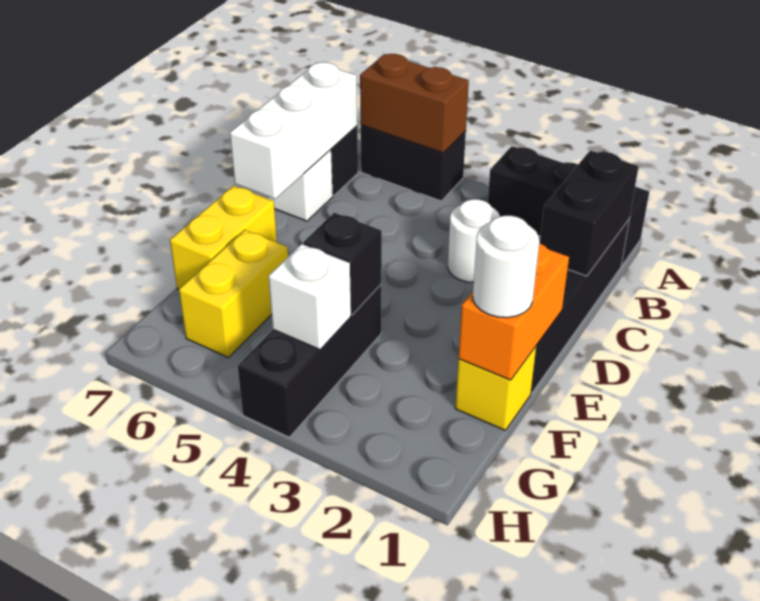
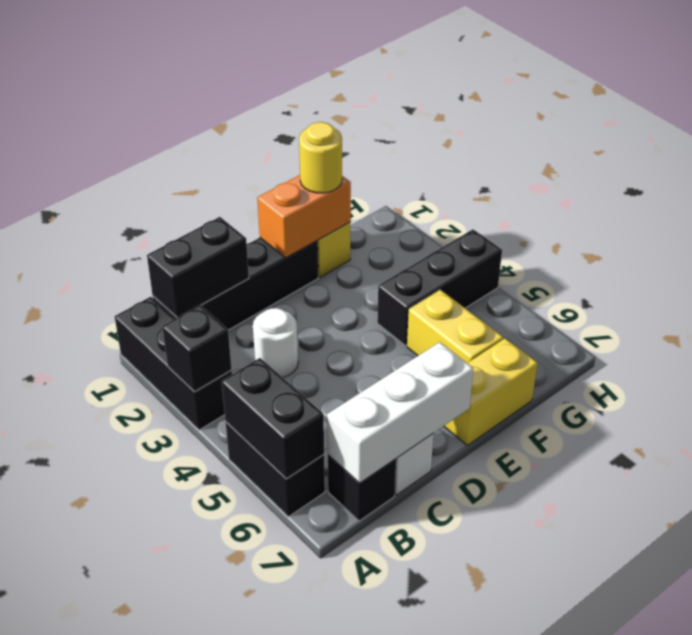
brown brick A5:A6 level 2 -> black brick A5:A6 level 2
white round brick F1 level 3 -> yellow round brick F1 level 3
black brick F4 level 2 -> black brick A3 level 2
yellow brick F6:G6 level 1 -> yellow brick F5:F6 level 1
white brick G4 level 2 -> none

